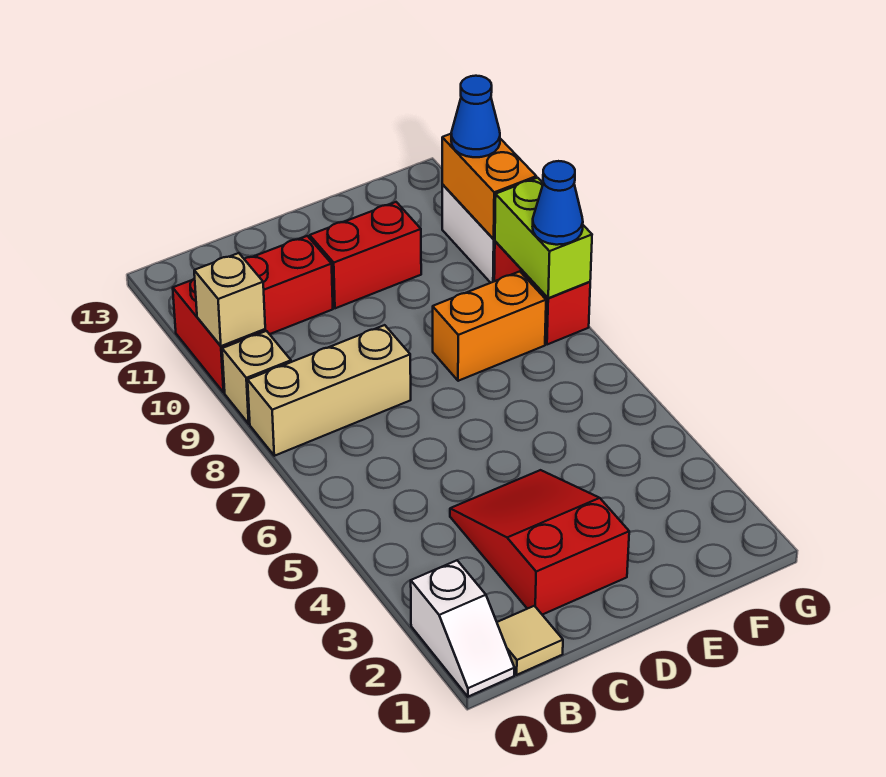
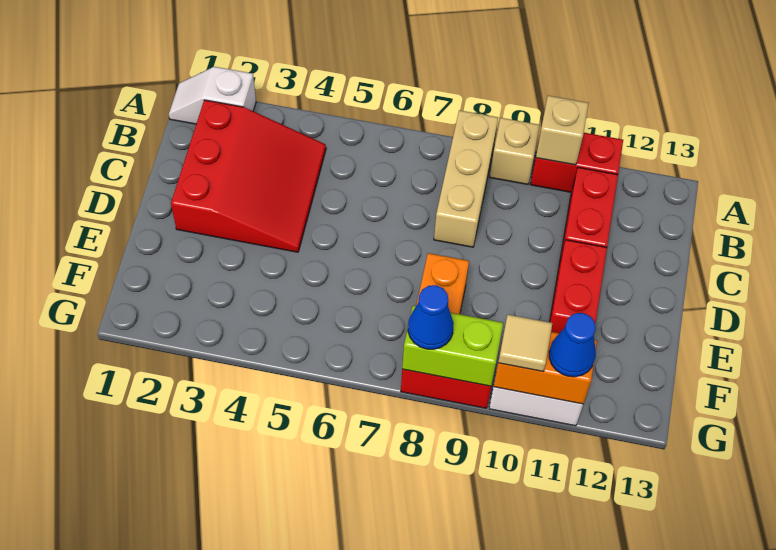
tan tile B1 level 1 -> tan tile G10 level 3
red slope C2:D4 level 1 top 2 -> red slope B2:D4 level 1 top 2

